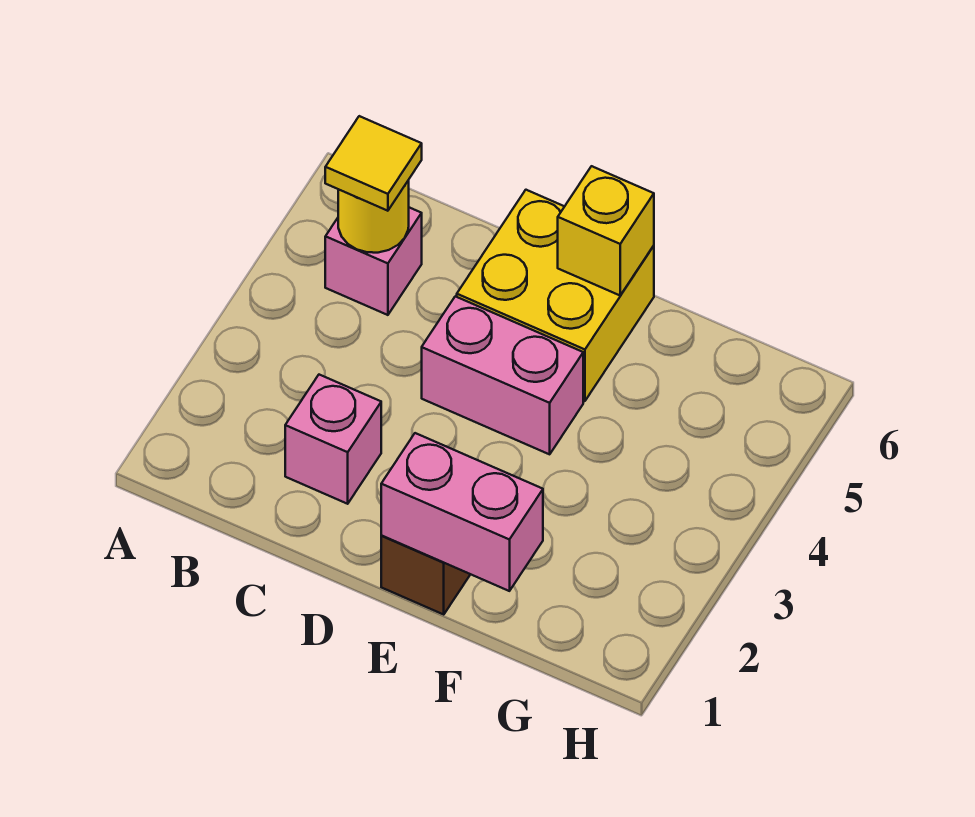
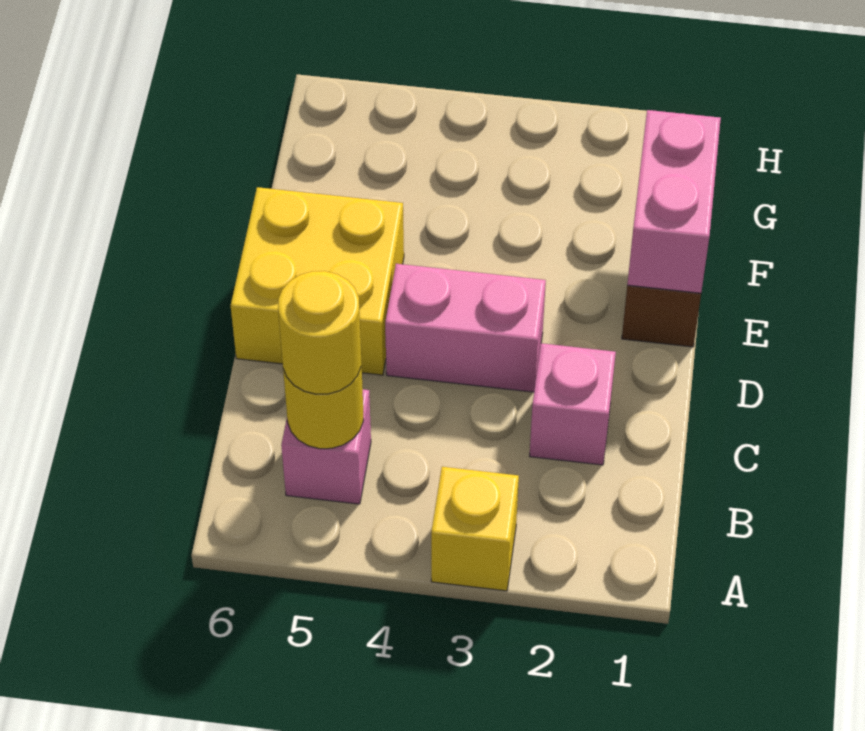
yellow tile B5 level 3 -> yellow round brick B5 level 3
pink brick D4:E4 level 1 -> pink brick D3:D4 level 1
yellow brick E6 level 2 -> yellow brick A3 level 1

